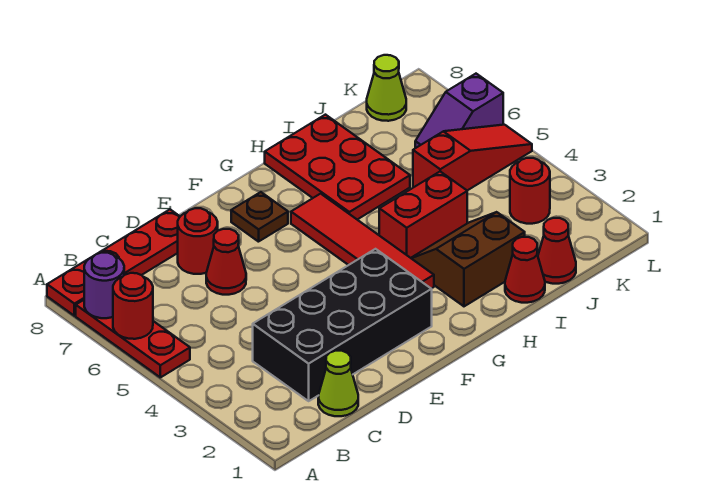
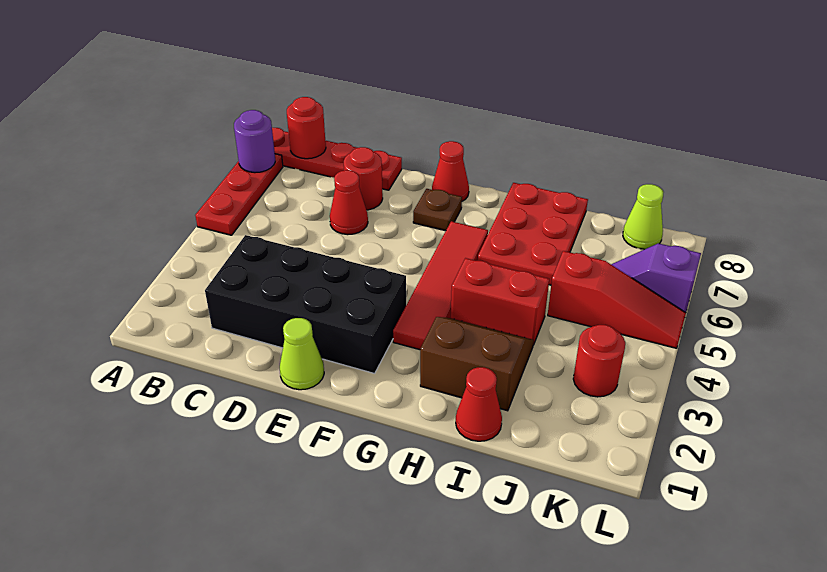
red round brick A6 level 2 -> red round brick B8 level 2
lime cone C1 level 1 -> lime cone E1 level 1
red cone J1 level 1 -> red cone F8 level 1

